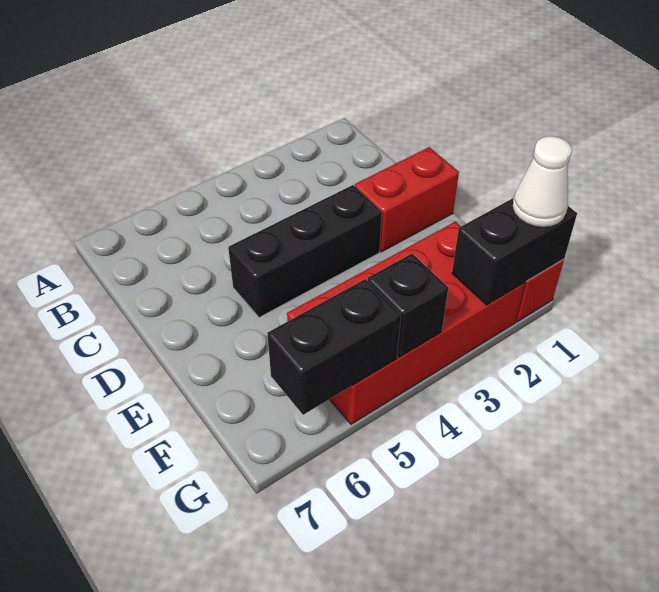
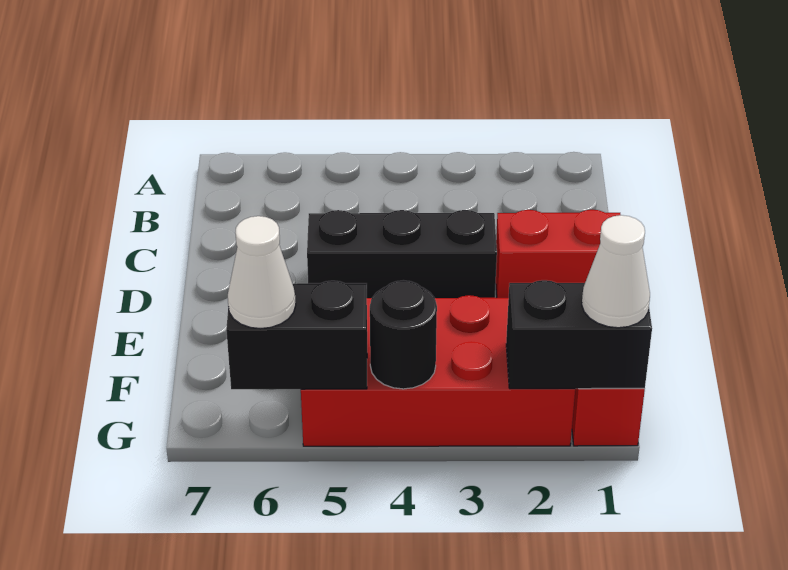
black brick G4 level 2 -> black round brick G4 level 2
none -> white cone G6 level 3

